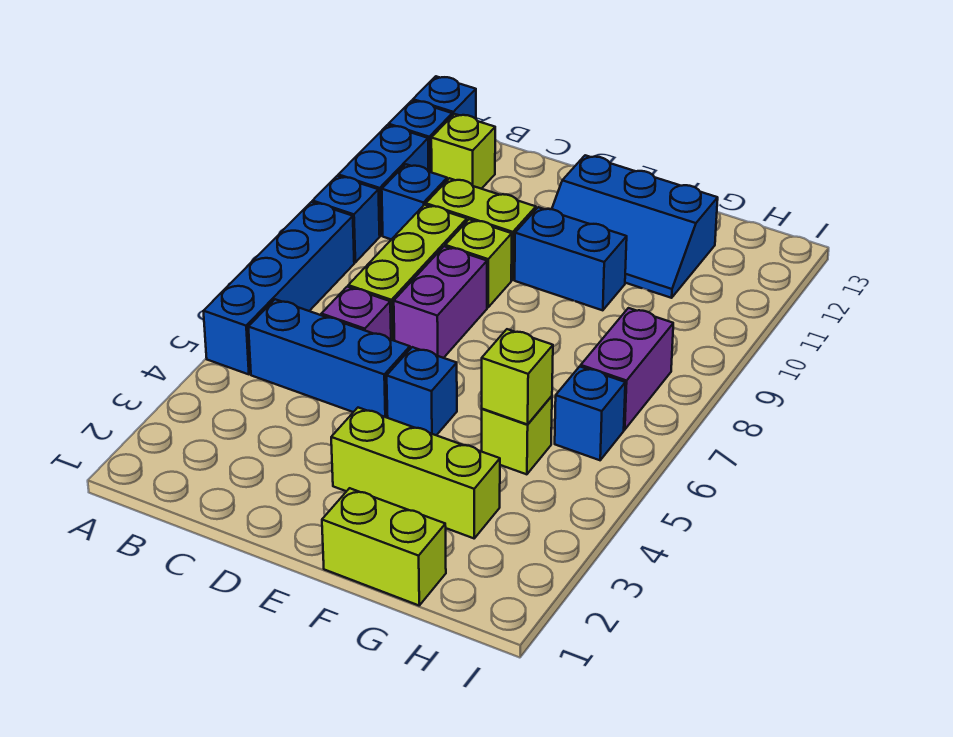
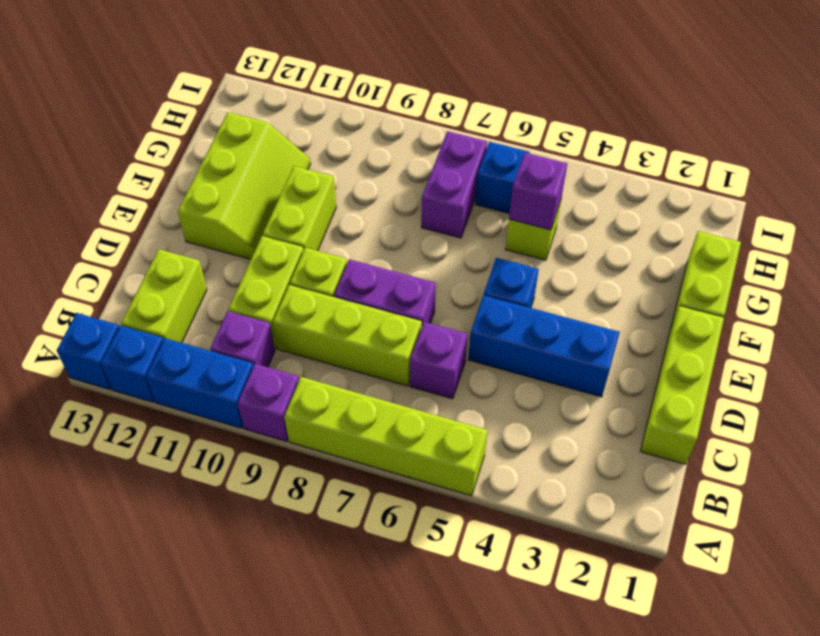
blue brick A5:A8 level 1 -> lime brick A5:A8 level 1
blue brick A9 level 1 -> purple brick A9 level 1
blue brick B5:D5 level 1 -> blue brick D3:D5 level 1
blue brick B10 level 1 -> purple brick B10 level 1
lime brick B12 level 1 -> lime brick B12:C12 level 1
lime brick E3:G3 level 1 -> lime brick C1:E1 level 1
blue brick E10:F10 level 1 -> lime brick E10:F10 level 1
blue slope E11:G12 level 1 top 12 -> lime slope E11:G12 level 1 top 12
lime brick G5 level 2 -> purple brick G5 level 2
purple brick H7:H8 level 1 -> purple brick G7:H7 level 1

